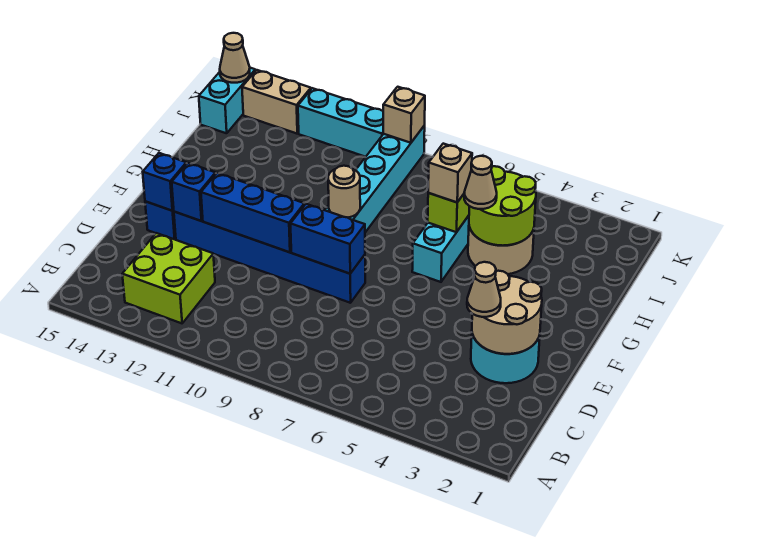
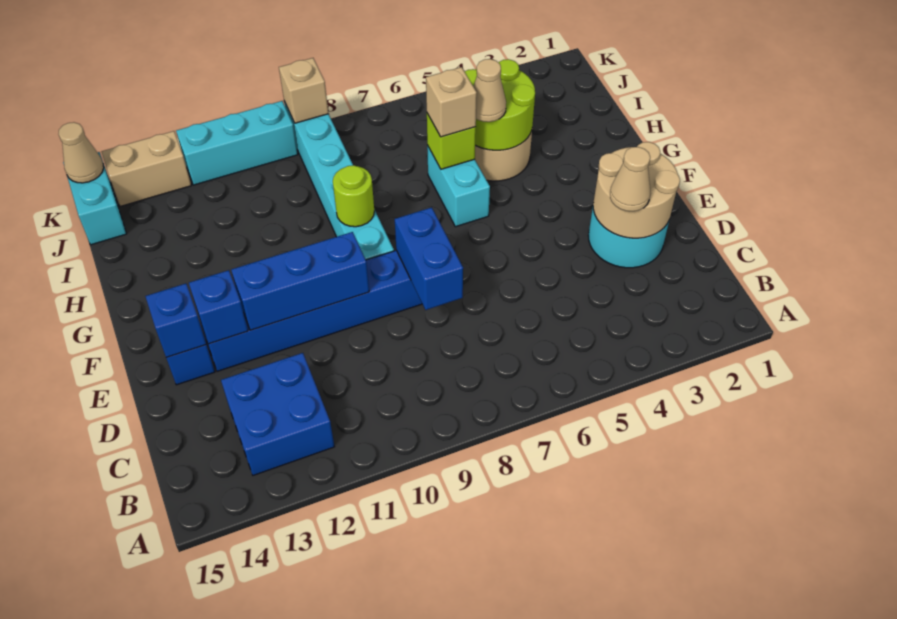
lime brick B12:C13 level 1 -> blue brick B12:C13 level 1
blue brick E8:E9 level 2 -> blue brick D8:E8 level 2
tan round brick G9 level 2 -> lime round brick G9 level 2

